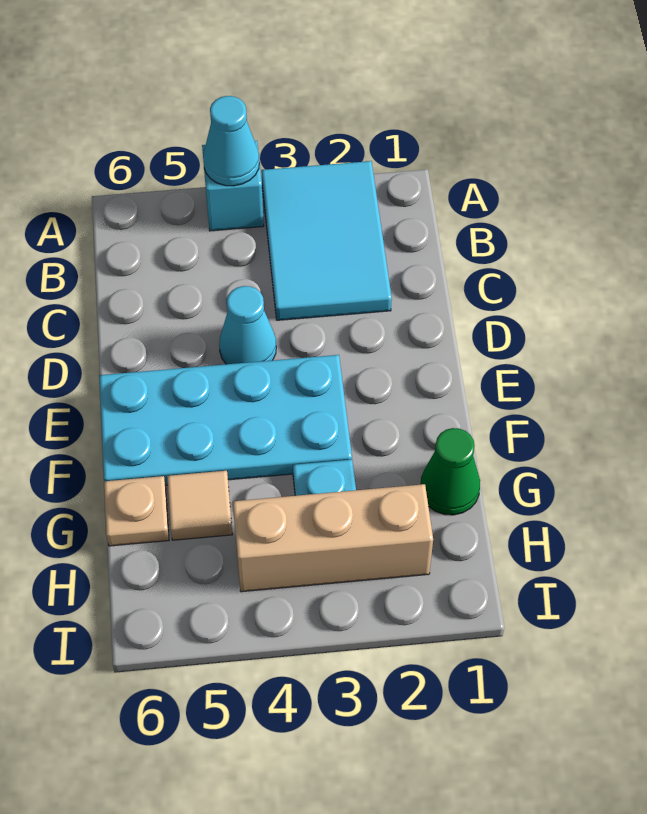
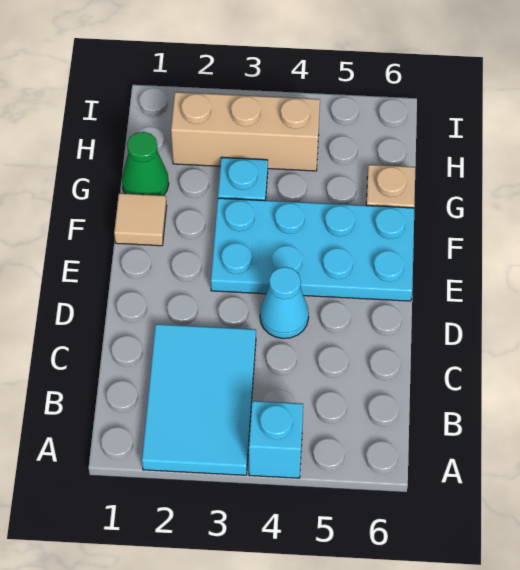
cyan cone A4 level 2 -> none
tan tile G5 level 1 -> tan tile F1 level 1

